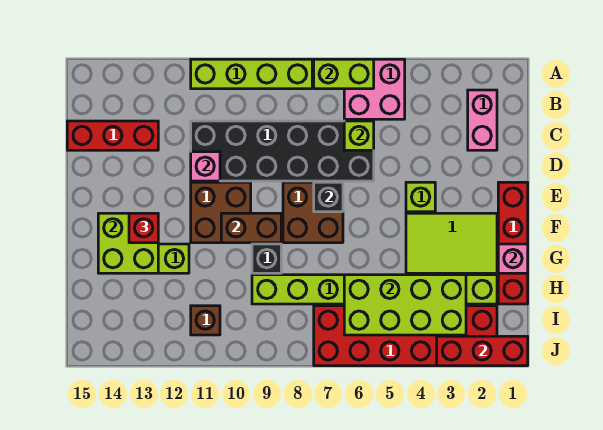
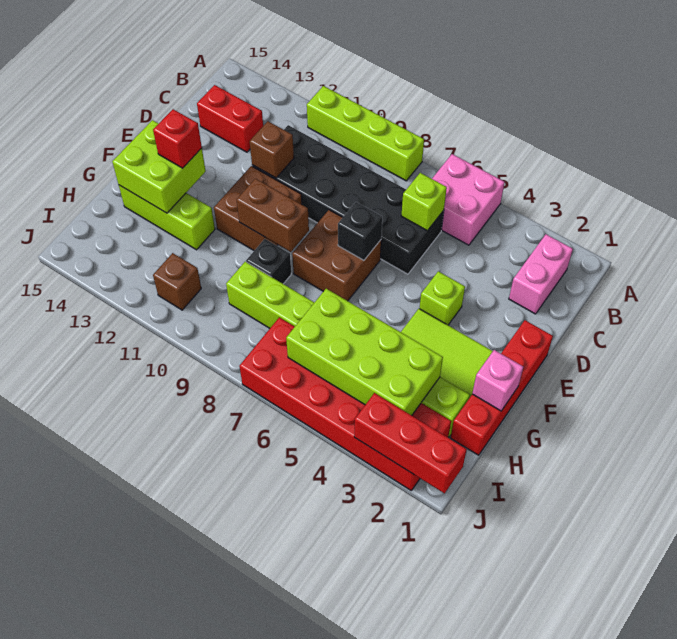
lime brick A6:A7 level 2 -> none
red brick C13:C15 level 1 -> red brick C13:C14 level 1
pink brick D11 level 2 -> brown brick D11 level 2

